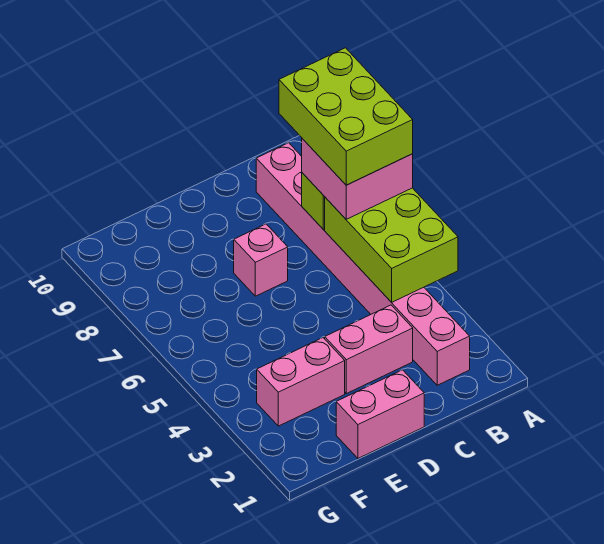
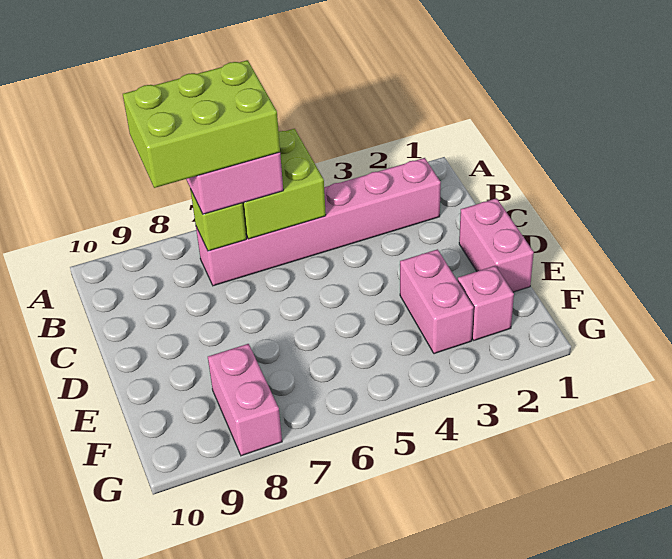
lime brick A4:B6 level 2 -> lime brick A5:B6 level 2
pink brick B2:B9 level 1 -> pink brick B2:B7 level 1
pink brick C3:D3 level 1 -> pink brick F8:G8 level 1
pink brick D7 level 1 -> pink brick F2 level 1

